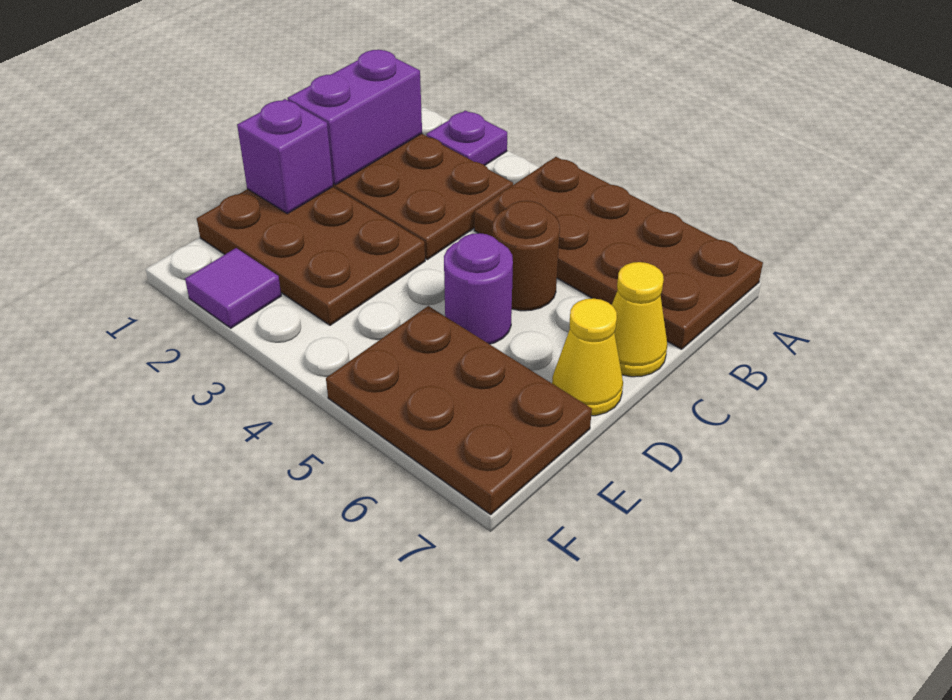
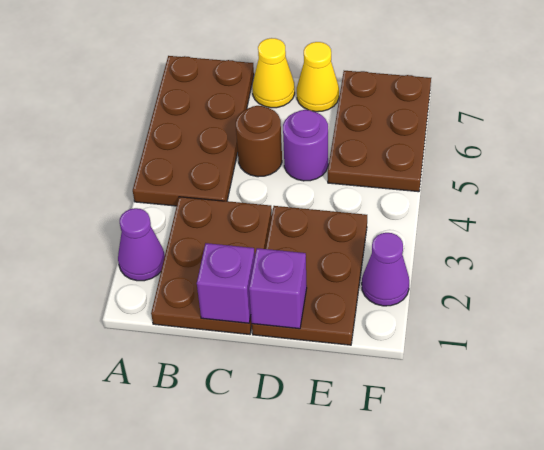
purple plate A2 level 1 -> purple cone A2 level 1
purple brick B1:C1 level 2 -> purple brick C1 level 2
purple tile F2 level 1 -> purple cone F2 level 1

